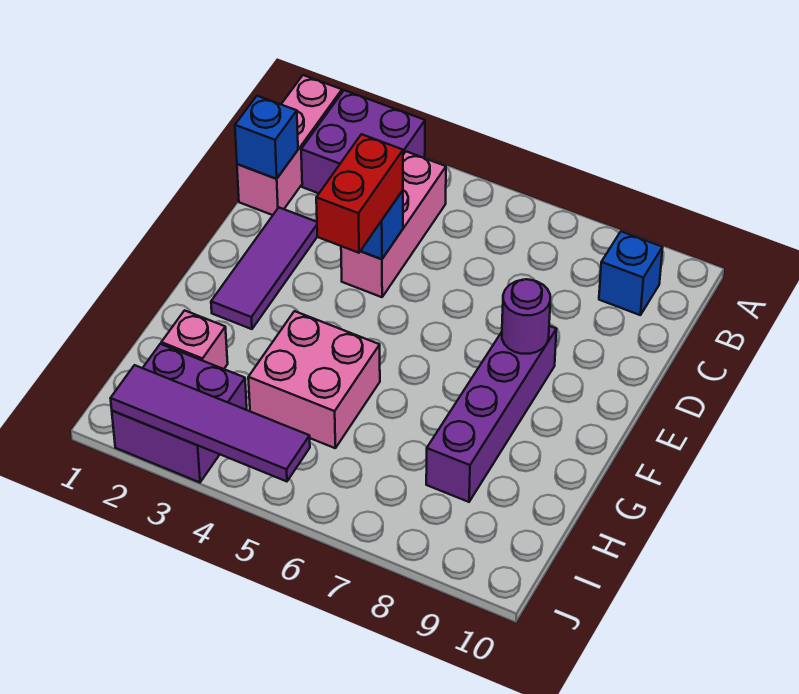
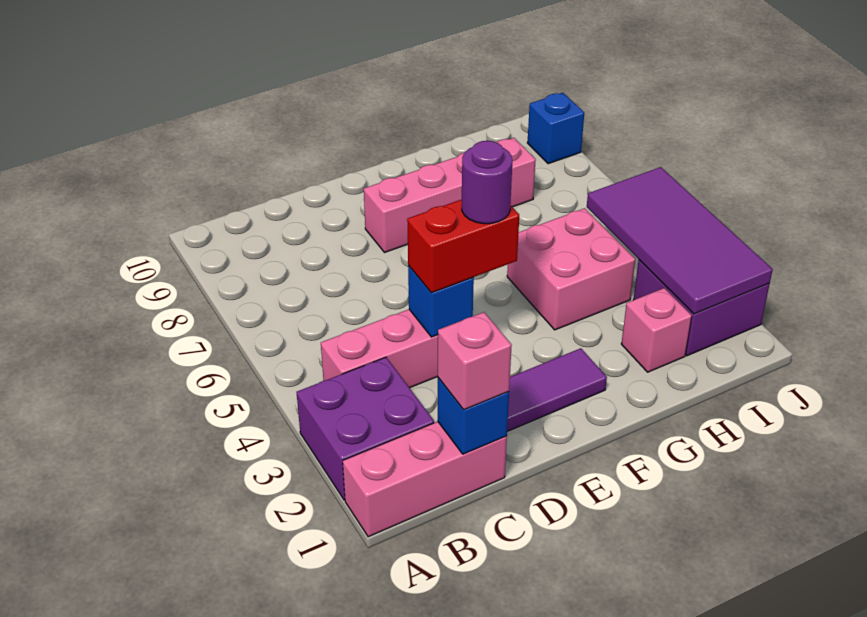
blue brick B9 level 1 -> blue brick J9 level 1
none -> pink brick C1 level 3
purple brick E8:H8 level 1 -> pink brick E8:H8 level 1
purple round brick E8 level 2 -> purple round brick E4 level 4
purple tile J2:J5 level 2 -> purple tile I2:J5 level 2

